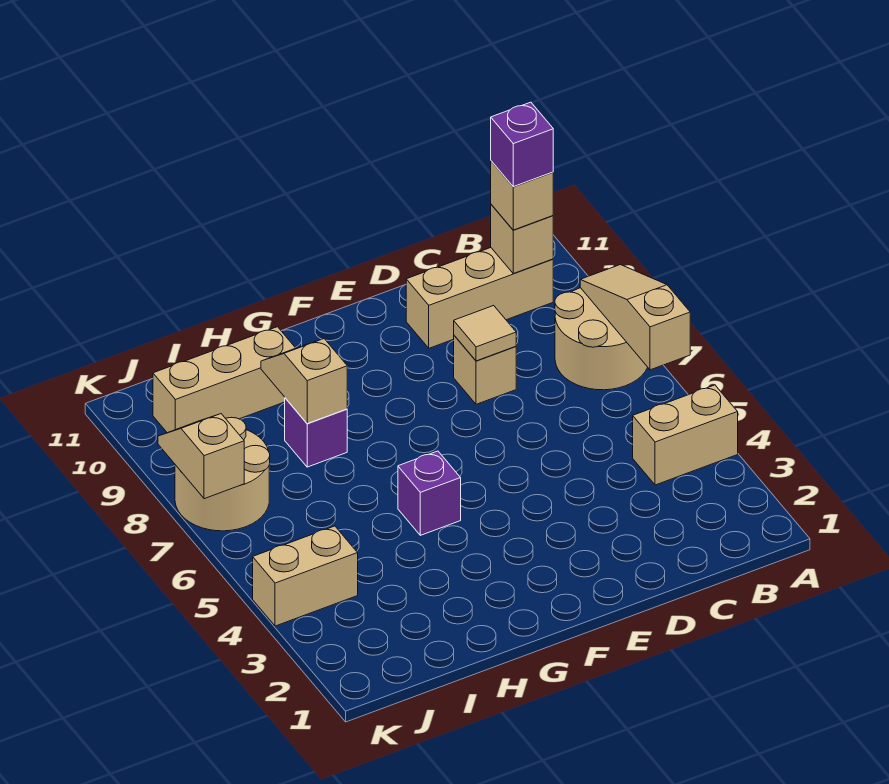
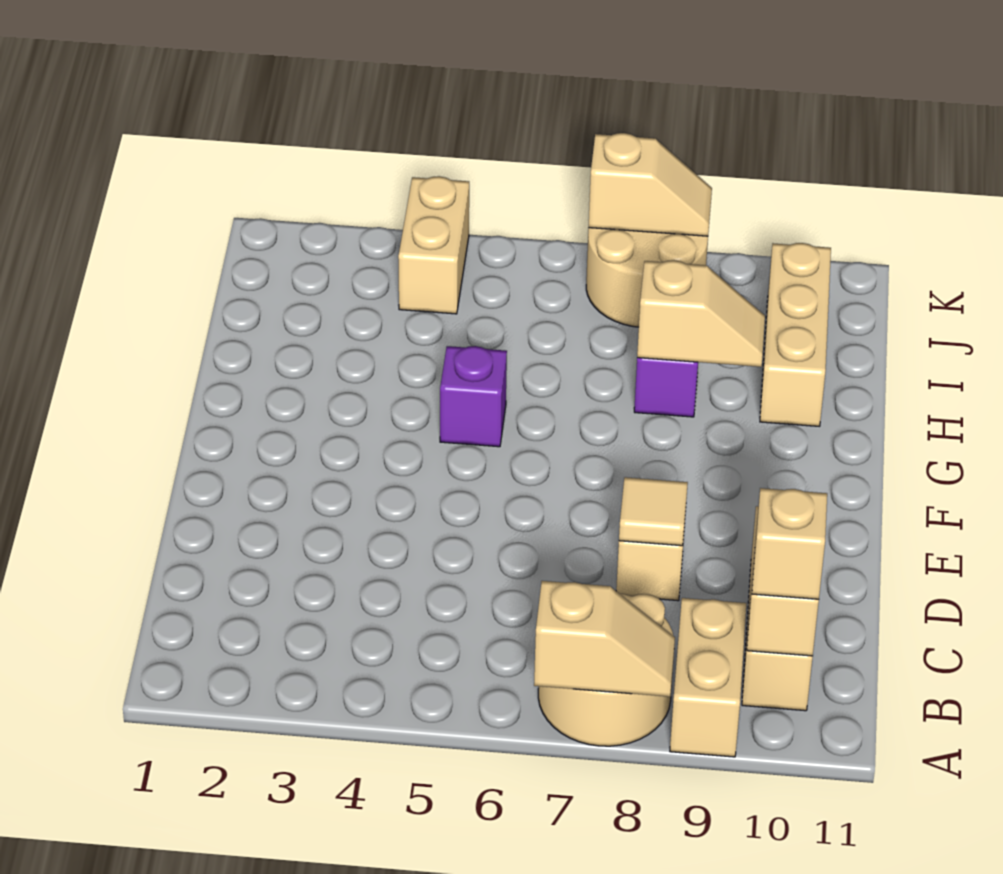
tan brick A4:B4 level 1 -> tan brick A9:B9 level 1
tan slope A6:A8 level 2 top 6 -> tan slope A7:A8 level 2 top 7
purple brick B10 level 4 -> none

